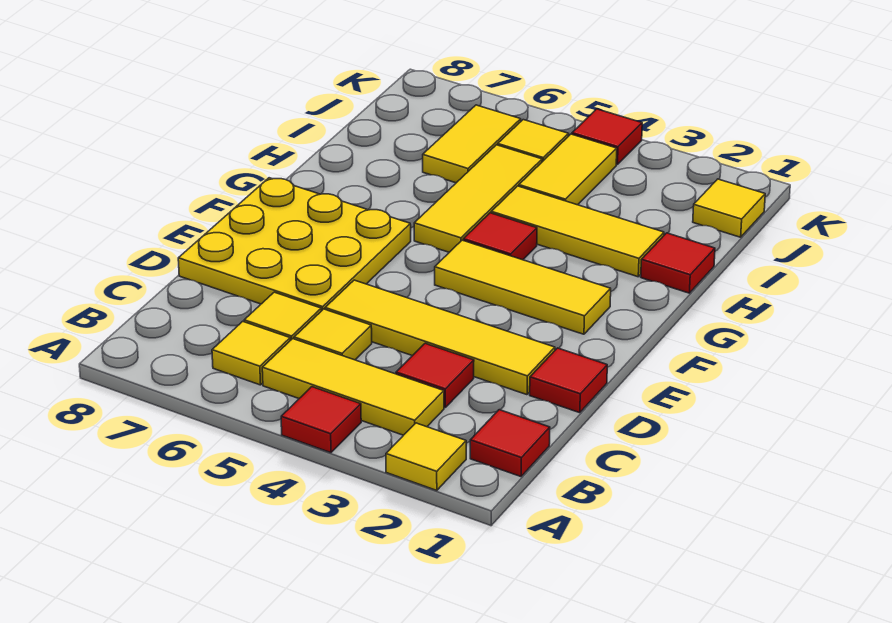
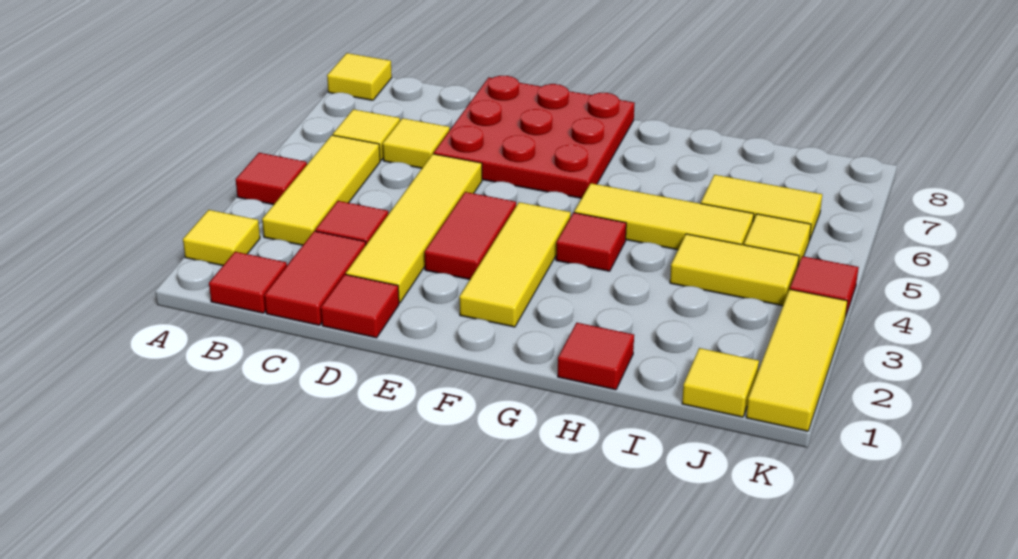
none -> red tile C1:C2 level 1
yellow tile C5 level 1 -> yellow tile A8 level 1
yellow plate D6:F8 level 1 -> red plate D6:F8 level 1
none -> red tile E3:E4 level 1
yellow tile H2:H4 level 1 -> yellow tile K1:K3 level 1

